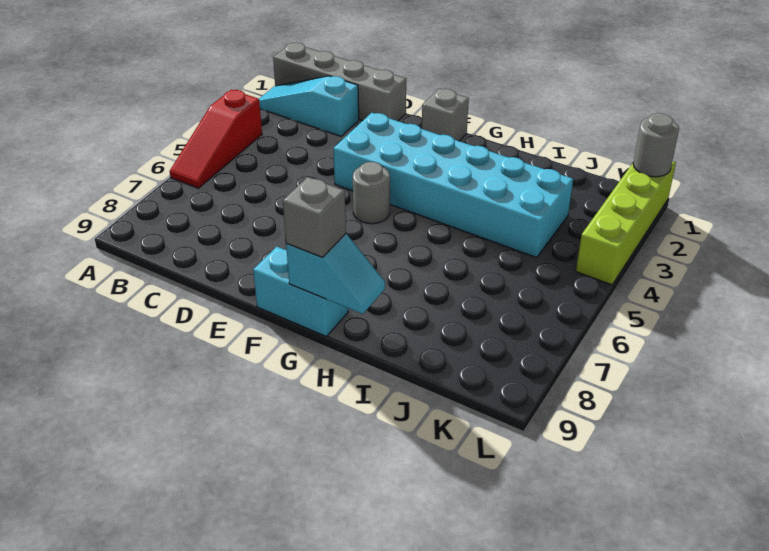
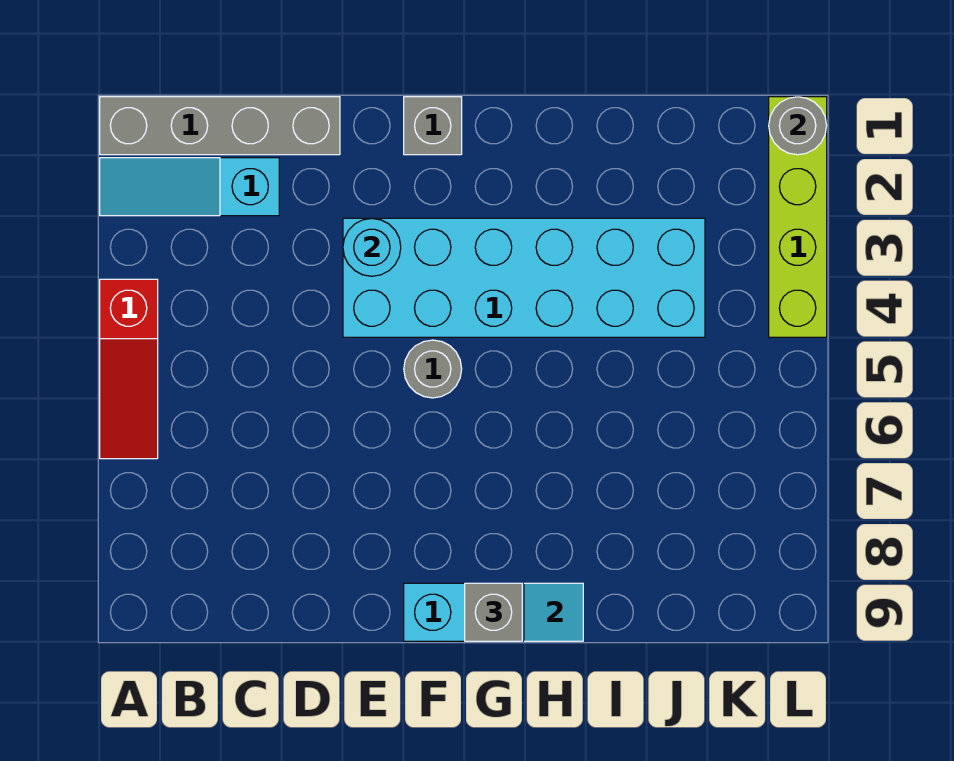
none -> cyan round brick E3 level 2

